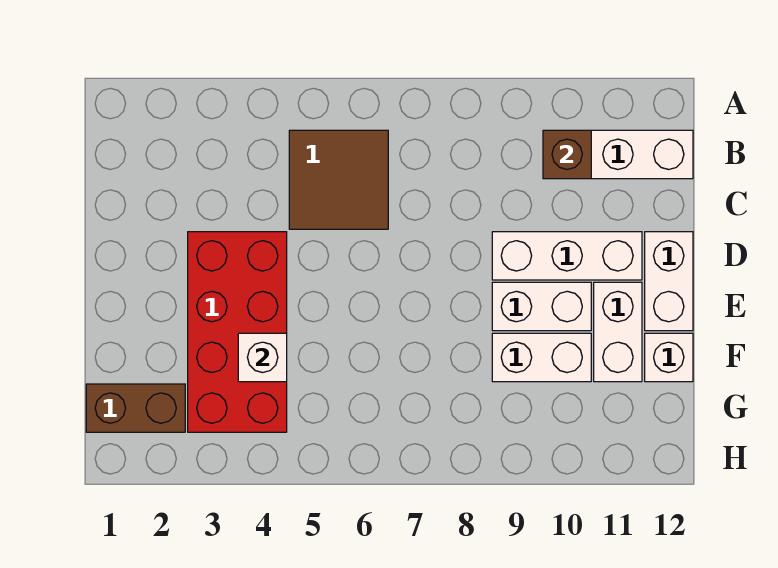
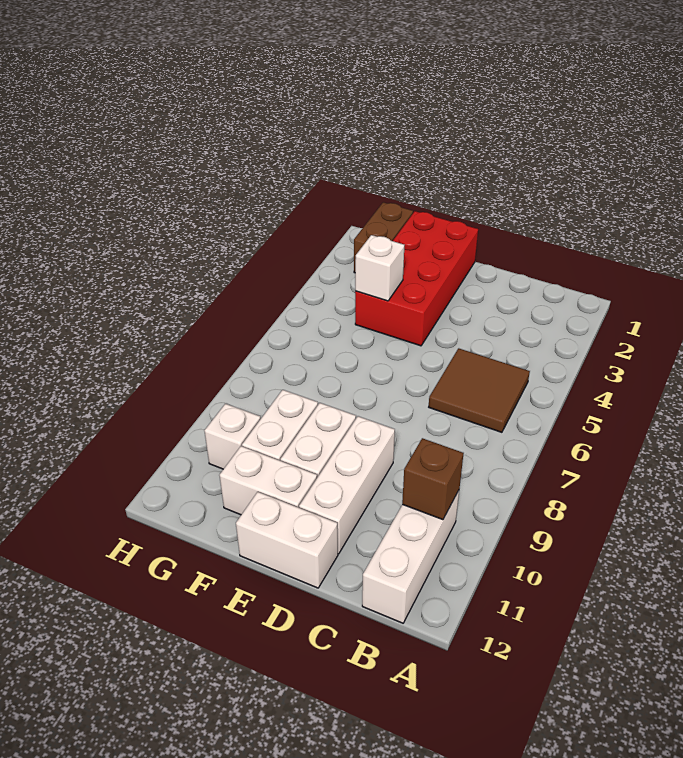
red brick D3:G4 level 1 -> red brick E1:F4 level 1
white brick F12 level 1 -> white brick G10 level 1

